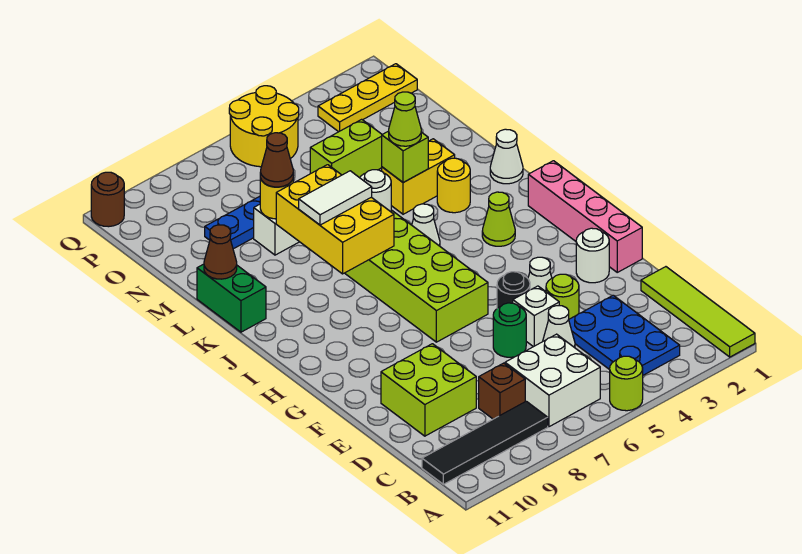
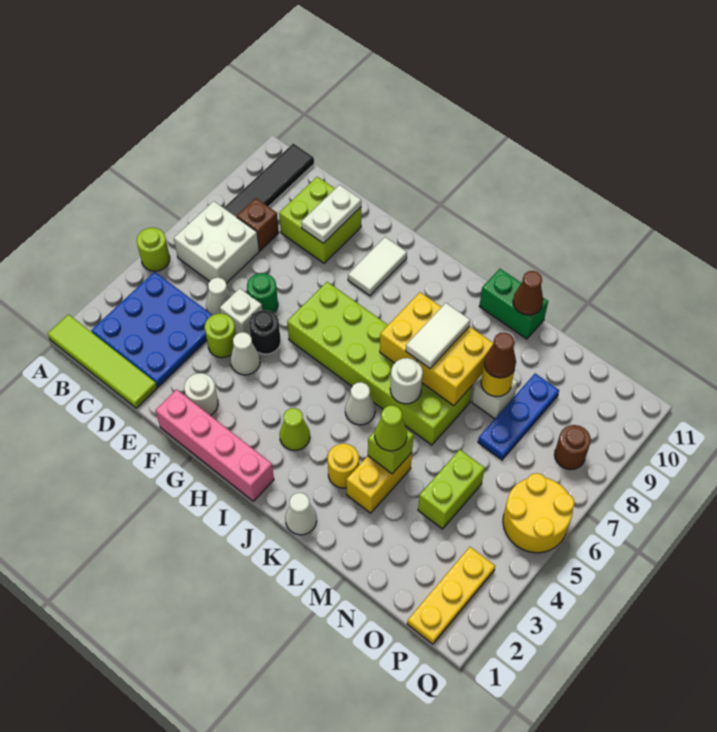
blue plate B3:D4 level 1 -> blue plate B2:D4 level 1
none -> white plate E9:E10 level 2
none -> white tile G9:G10 level 1
brown round brick Q11 level 1 -> brown round brick P8 level 1

